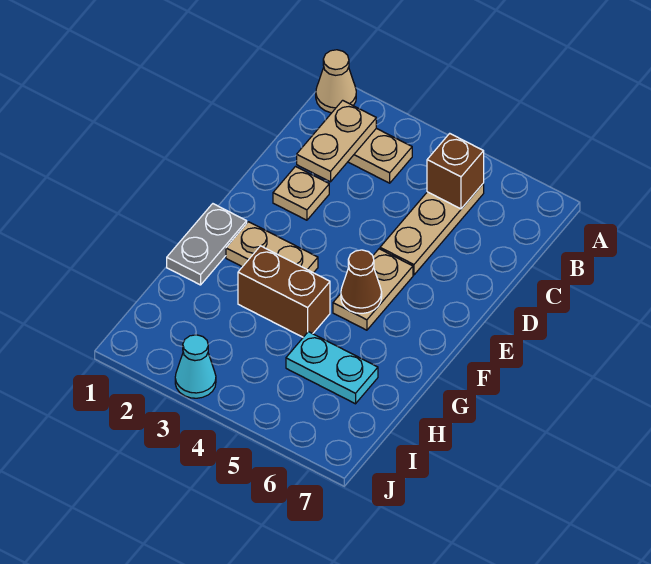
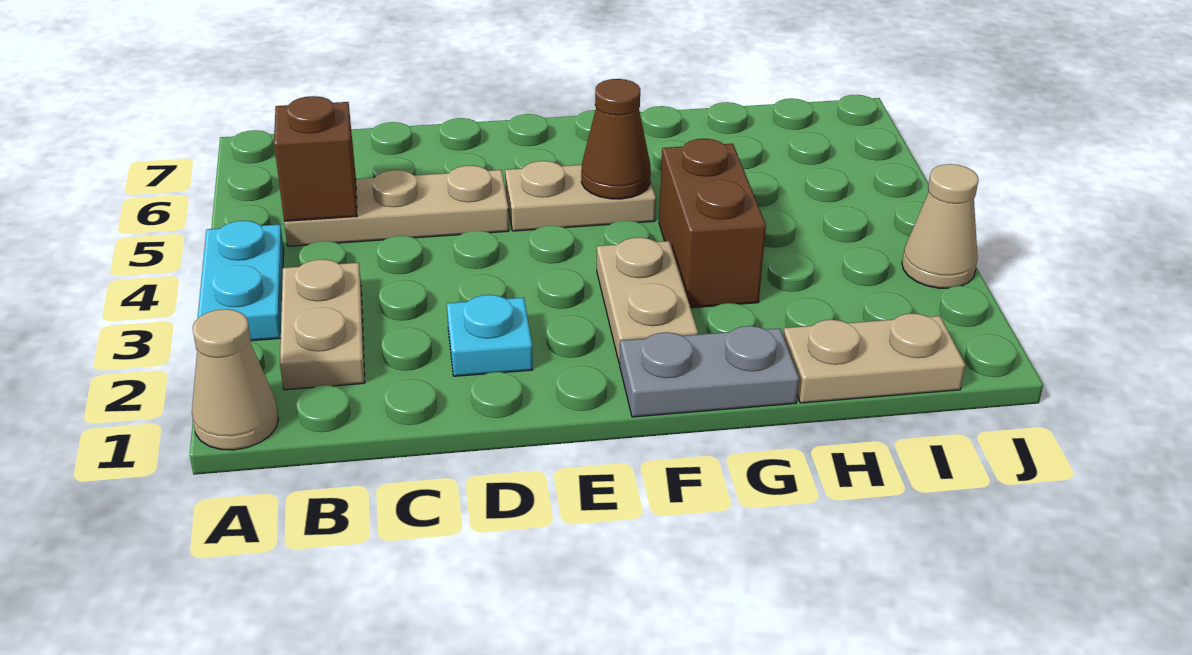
tan plate B2:C2 level 2 -> tan plate H1:I1 level 1
tan plate D2 level 1 -> cyan plate D2 level 1
cyan plate H5:H6 level 1 -> cyan plate A3:A4 level 1
cyan cone J3 level 1 -> tan cone J3 level 1

